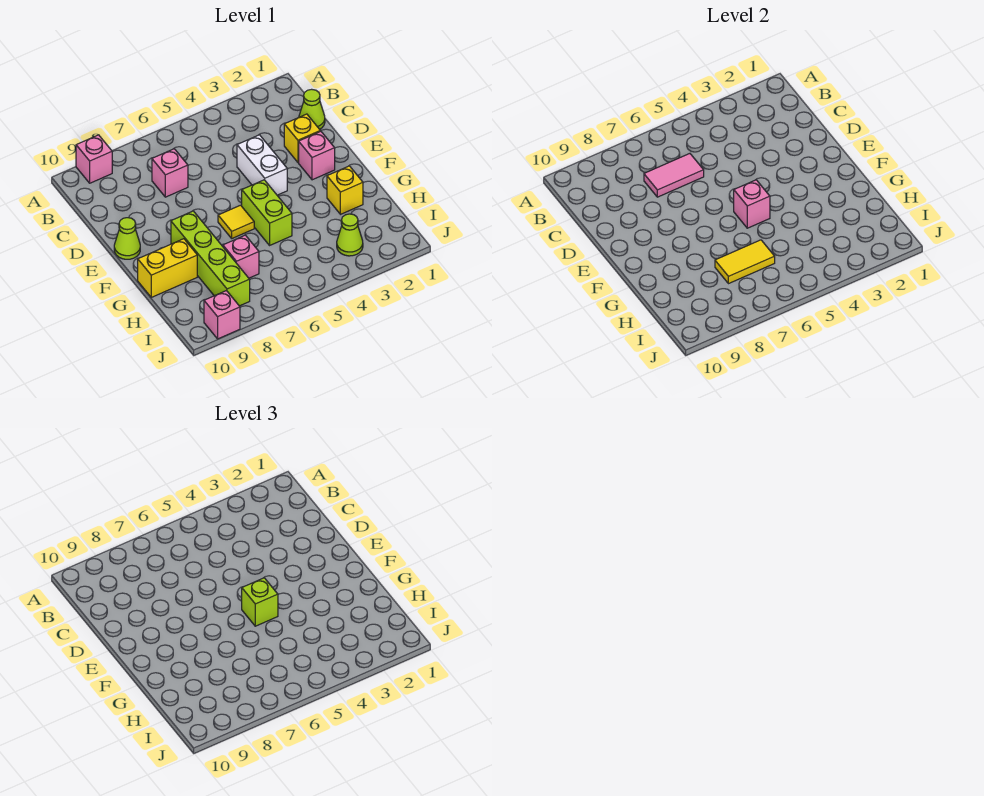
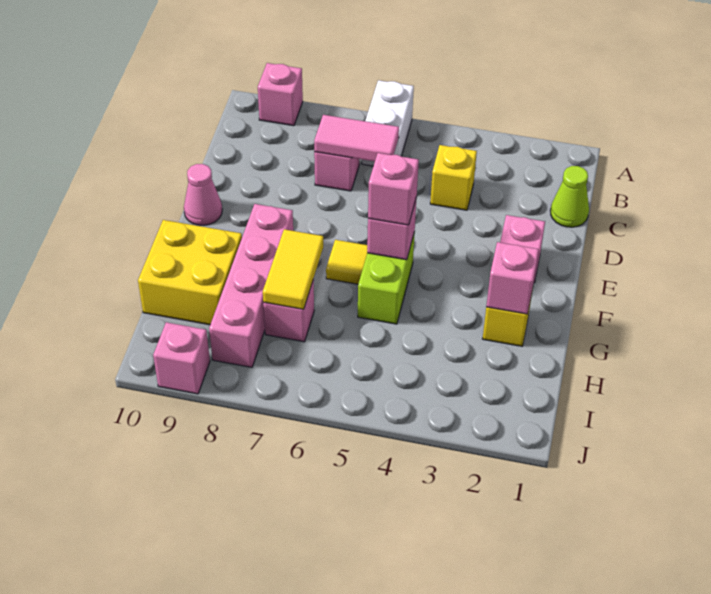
yellow brick D2 level 1 -> yellow brick C4 level 1
white brick D4:E4 level 1 -> white brick A6:B6 level 1
lime cone E10 level 1 -> pink cone E10 level 1
lime brick F5 level 3 -> pink brick F5 level 3
lime brick F8:I8 level 1 -> pink brick F8:I8 level 1
none -> pink brick G2 level 2
yellow brick G9:G10 level 1 -> yellow brick G9:H10 level 1
yellow tile H6:H7 level 2 -> yellow tile G7:H7 level 2
lime cone I3 level 1 -> none

